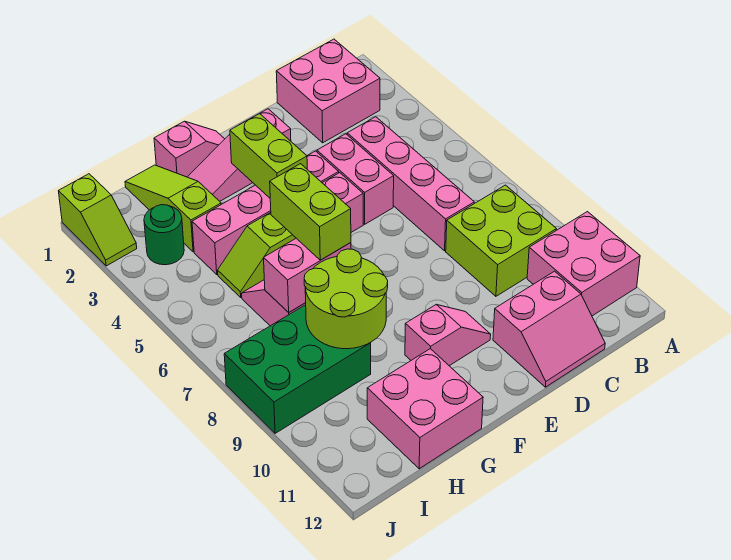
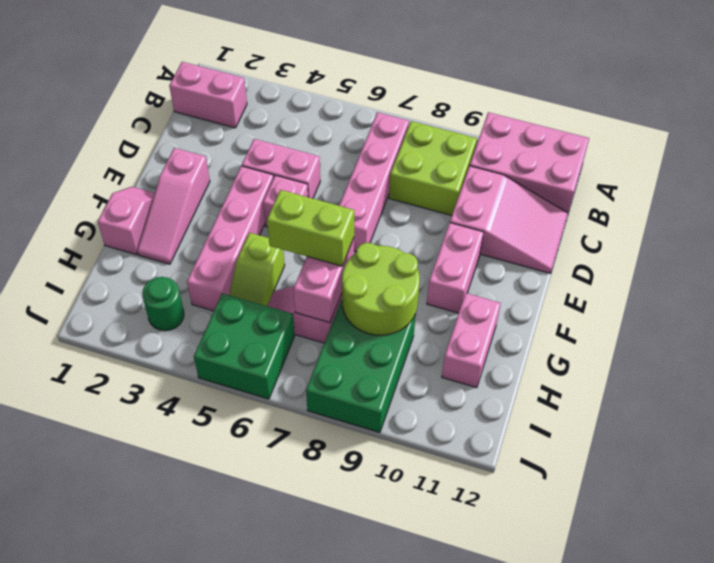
pink brick A10:B11 level 1 -> pink brick A10:B12 level 1
pink brick B1:C2 level 1 -> pink brick B1:B2 level 1
pink brick C4:C7 level 1 -> pink brick B7:E7 level 1
pink slope C11:D12 level 1 top 11 -> pink slope C10:D12 level 1 top 10
pink slope E10:F10 level 1 top F -> pink brick E10:F10 level 1
lime brick F3:F4 level 2 -> none
pink brick G11:H12 level 1 -> pink brick G11:H11 level 1
lime slope H1:H3 level 1 top 3 -> none
none -> green brick I5:J6 level 1
lime slope J1:J2 level 1 top 1 -> none

